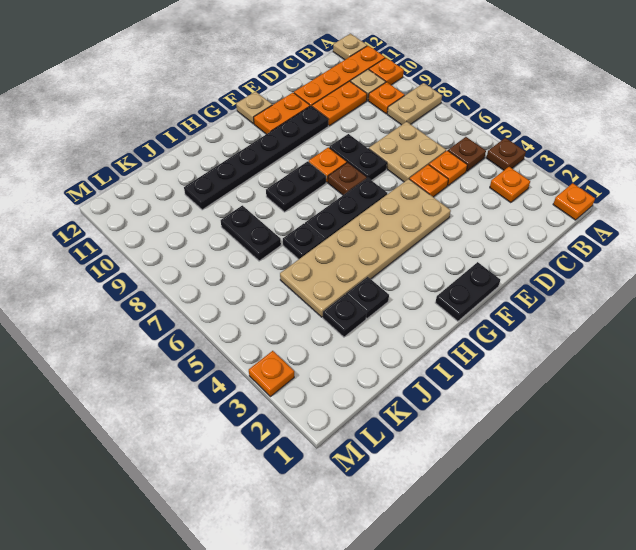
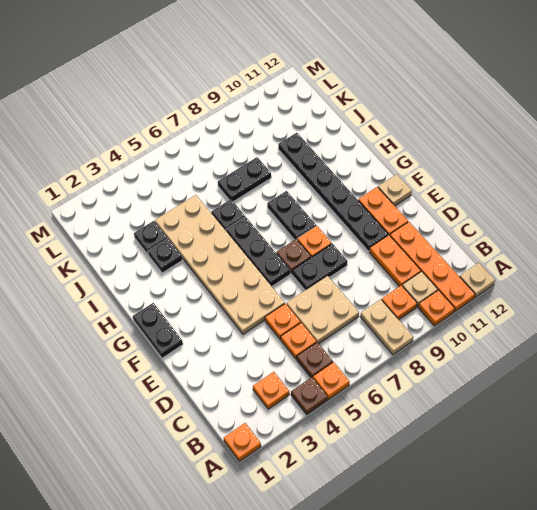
orange plate M3 level 1 -> orange plate A5 level 1

